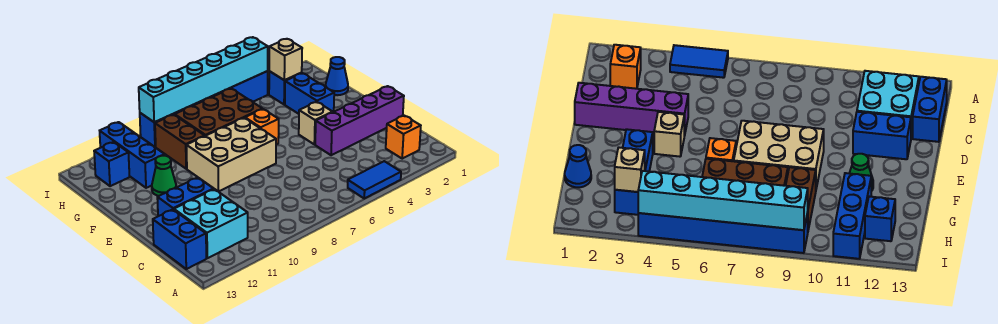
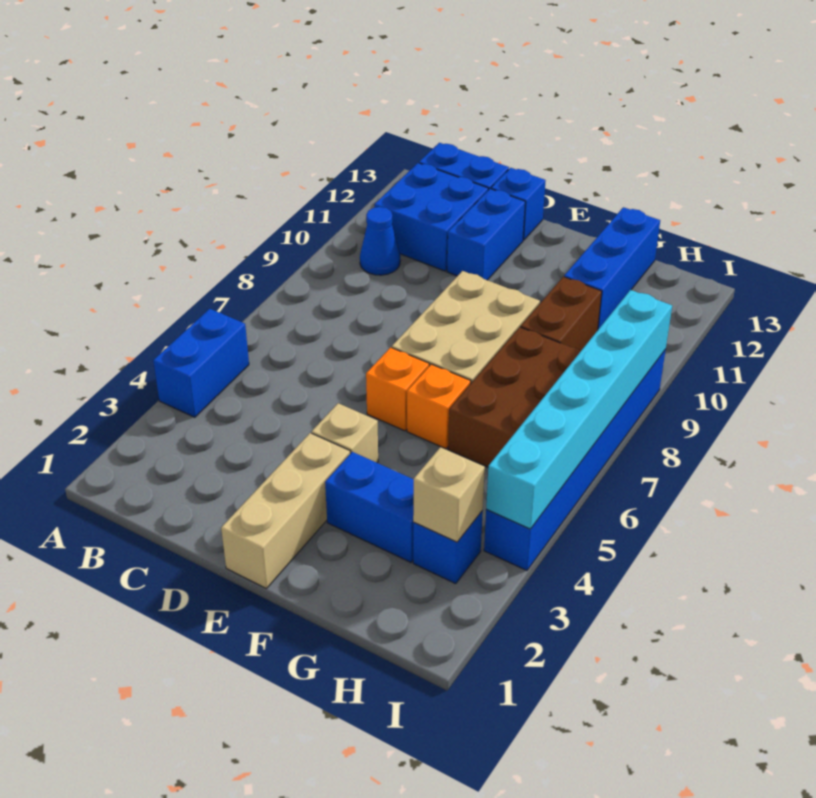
blue tile A4:A5 level 1 -> blue brick A4:A5 level 1
orange brick B2 level 1 -> orange brick E6 level 1
cyan brick B11:C12 level 1 -> blue brick B11:C12 level 1
purple brick D1:D4 level 1 -> none
none -> tan brick E1:E3 level 1
green cone F11 level 1 -> none
blue cone G1 level 1 -> blue cone B10 level 1
brown brick G9:H9 level 1 -> brown brick G9:G10 level 1
blue brick G11:I11 level 1 -> blue brick G11:G13 level 1
blue brick H12 level 1 -> blue brick D13 level 1

